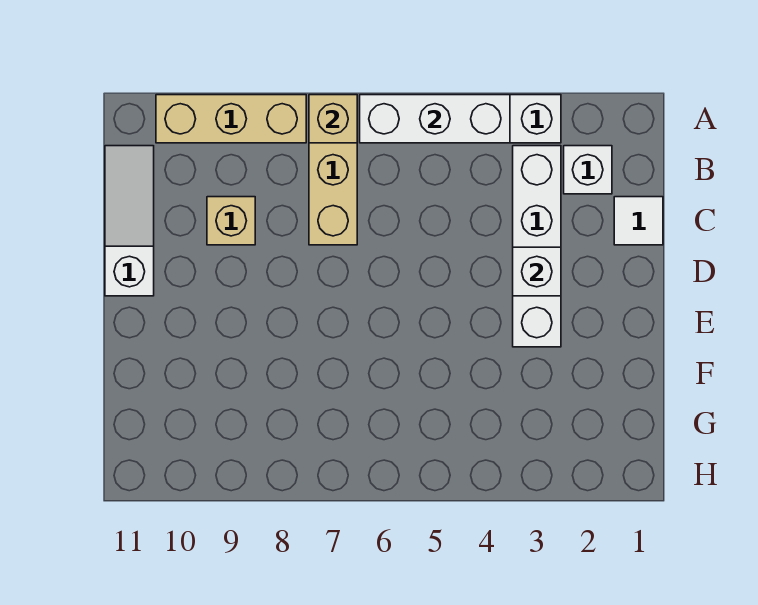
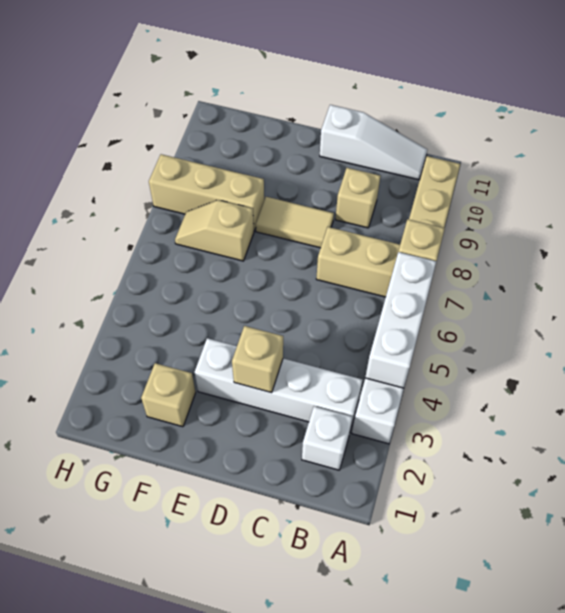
white tile C1 level 1 -> none
white brick D3 level 2 -> tan brick D3 level 2
none -> tan tile D8:E8 level 1
none -> tan brick F2 level 1
none -> tan slope F7:G7 level 1 top F
none -> tan brick F8:H8 level 1

